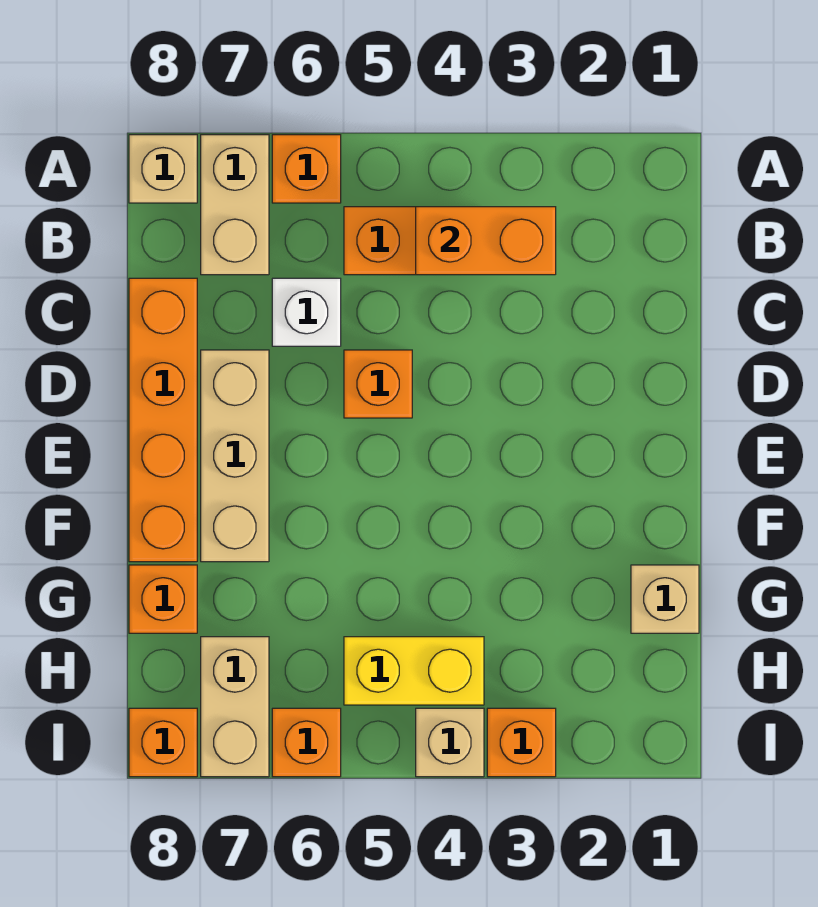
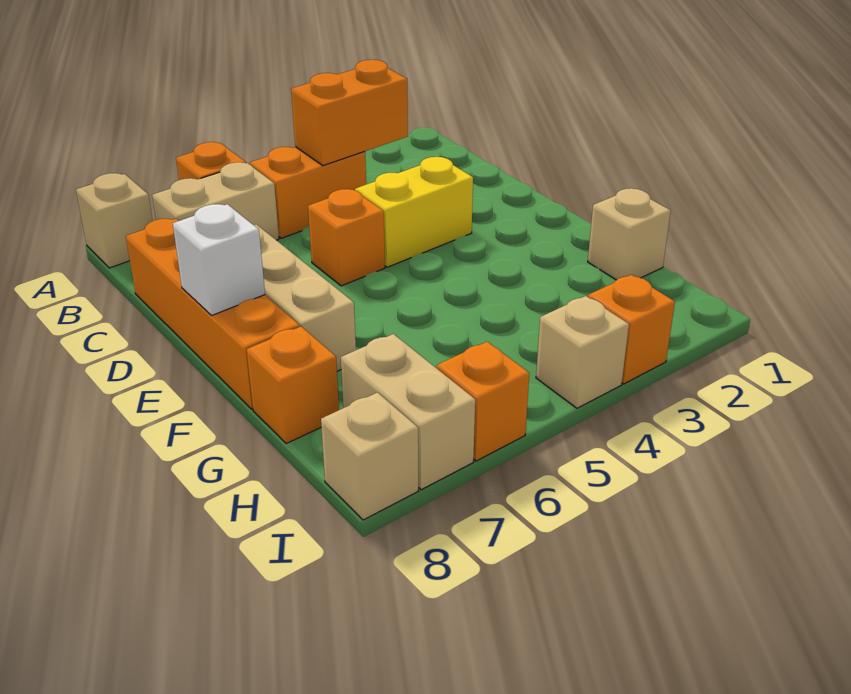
tan brick A7:B7 level 1 -> tan brick B6:B7 level 1
white brick C6 level 1 -> white brick E8 level 2
yellow brick H4:H5 level 1 -> yellow brick D3:D4 level 1
orange brick I8 level 1 -> tan brick I8 level 1

